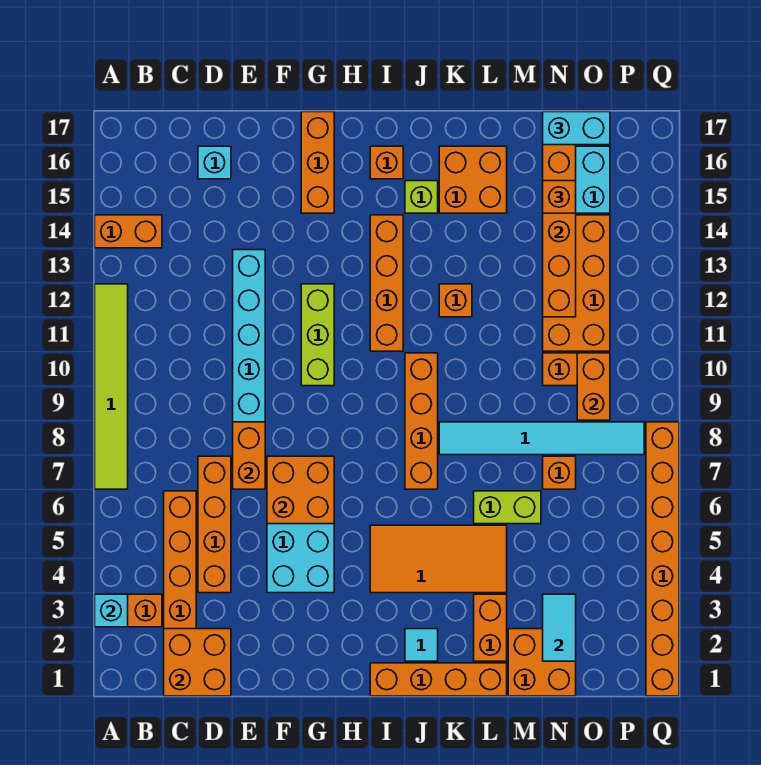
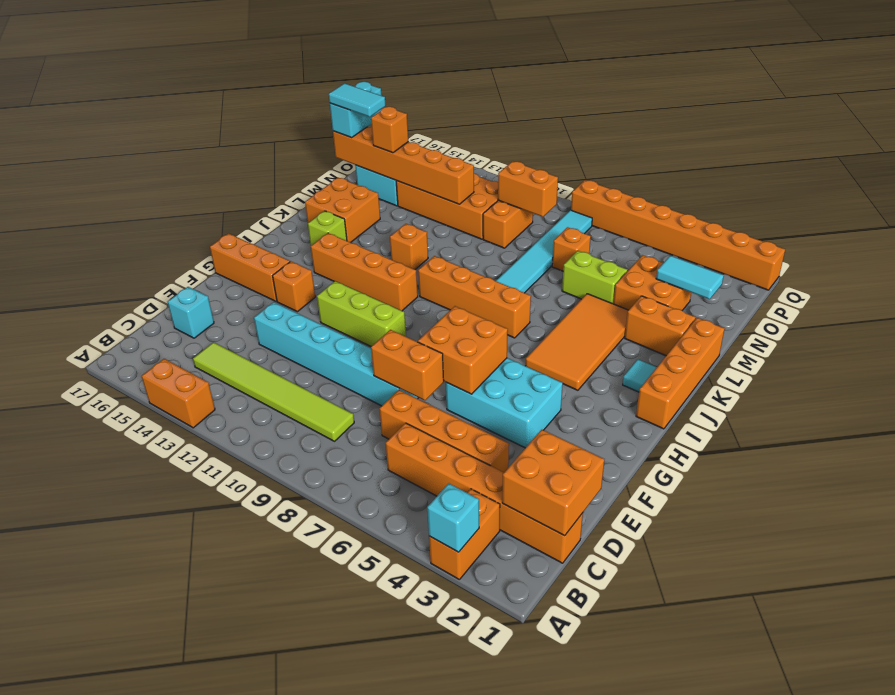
lime tile A7:A12 level 1 -> lime tile C9:C14 level 1
orange brick A14:B14 level 1 -> orange brick A13:A14 level 1
orange brick I16 level 1 -> orange brick G14 level 1
lime brick L6:M6 level 1 -> lime brick M5:M6 level 1
orange brick M1:N2 level 1 -> orange brick M3:N4 level 1
none -> cyan tile N16:N17 level 4

